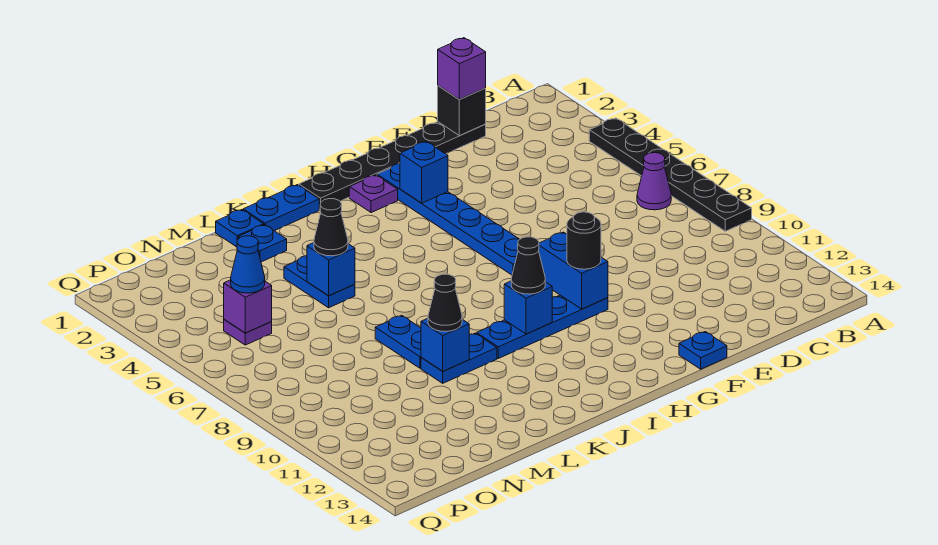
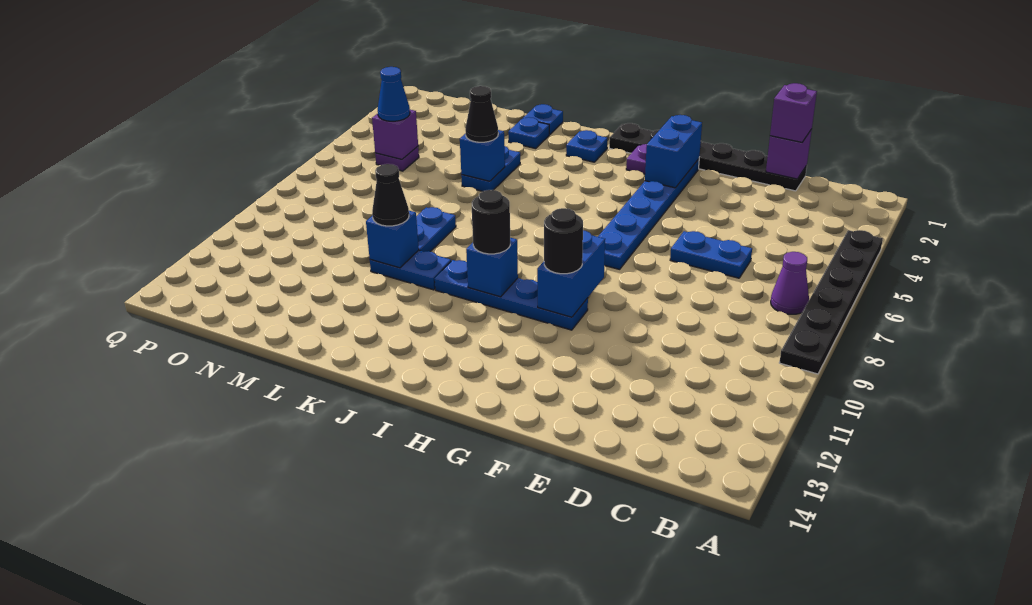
black brick D1 level 2 -> purple brick D1 level 2
blue plate F14 level 1 -> blue plate J2 level 1
blue brick G3 level 2 -> blue brick G2:G3 level 2
black cone I10 level 3 -> black round brick I10 level 3
blue plate J1:K1 level 1 -> blue plate D6:E6 level 1

